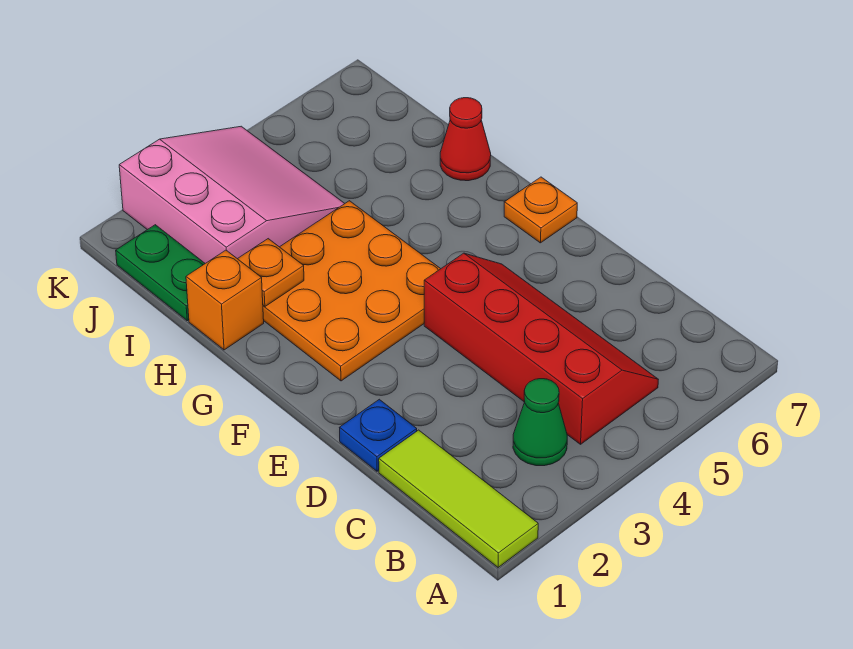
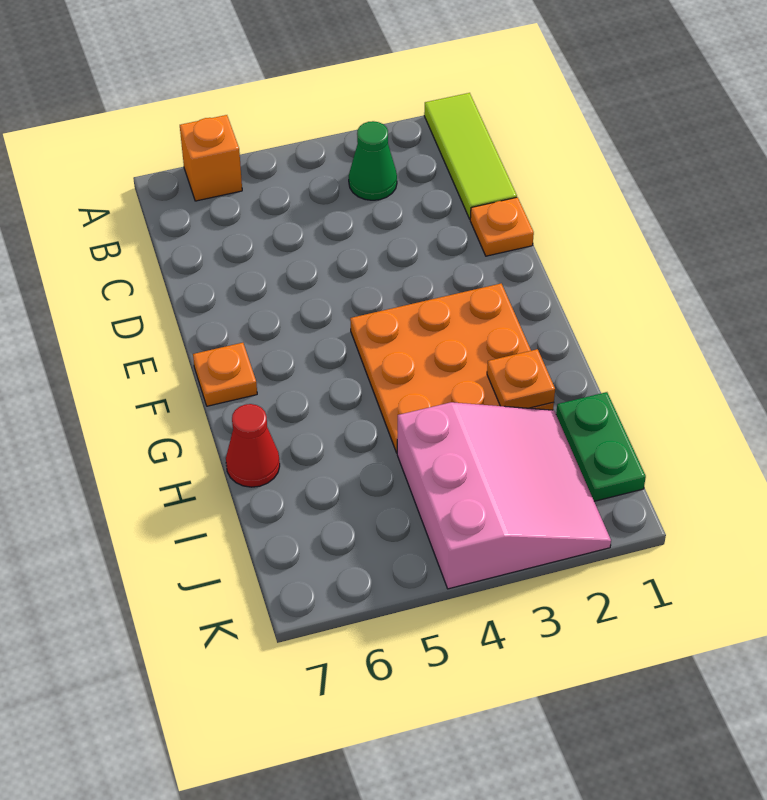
red slope B4:E5 level 1 top 4 -> none
blue plate D1 level 1 -> orange plate D1 level 1
orange brick H1 level 1 -> orange brick A6 level 1
pink slope I2:K4 level 1 top 2 -> pink slope I2:K4 level 1 top 4

